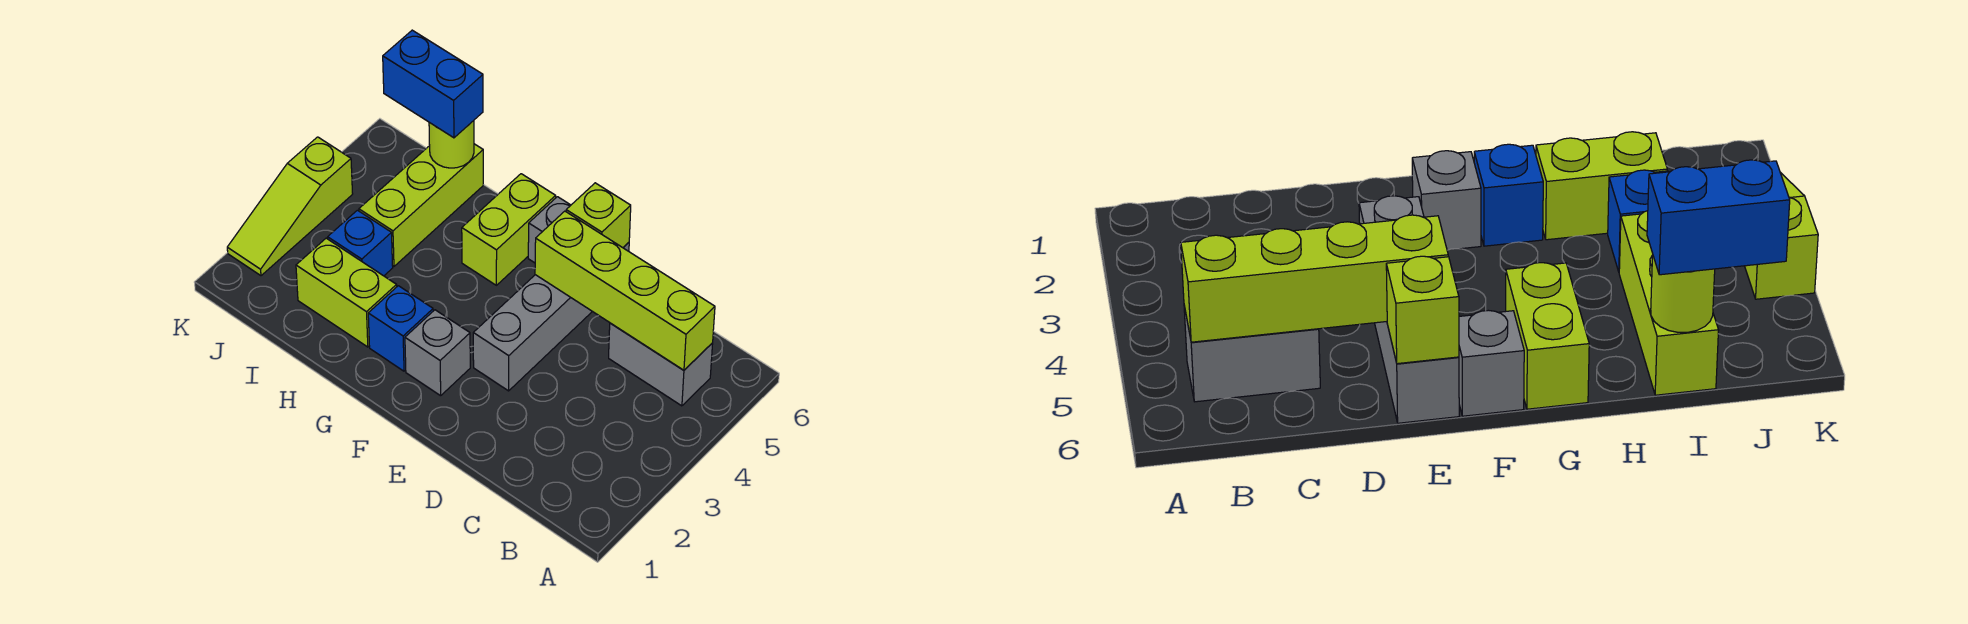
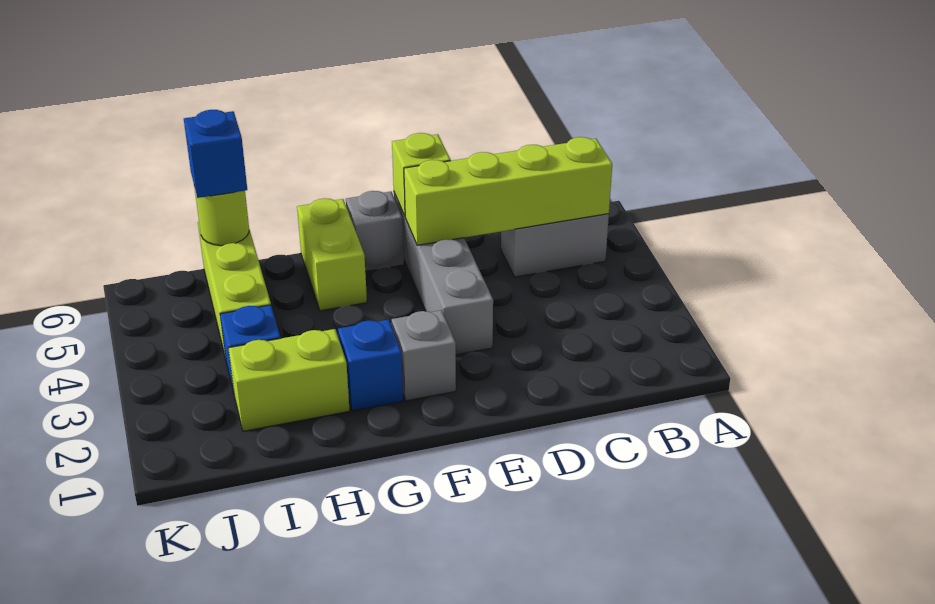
blue brick I6:J6 level 3 -> blue brick I6 level 3
lime slope K2:K4 level 1 top 4 -> none

